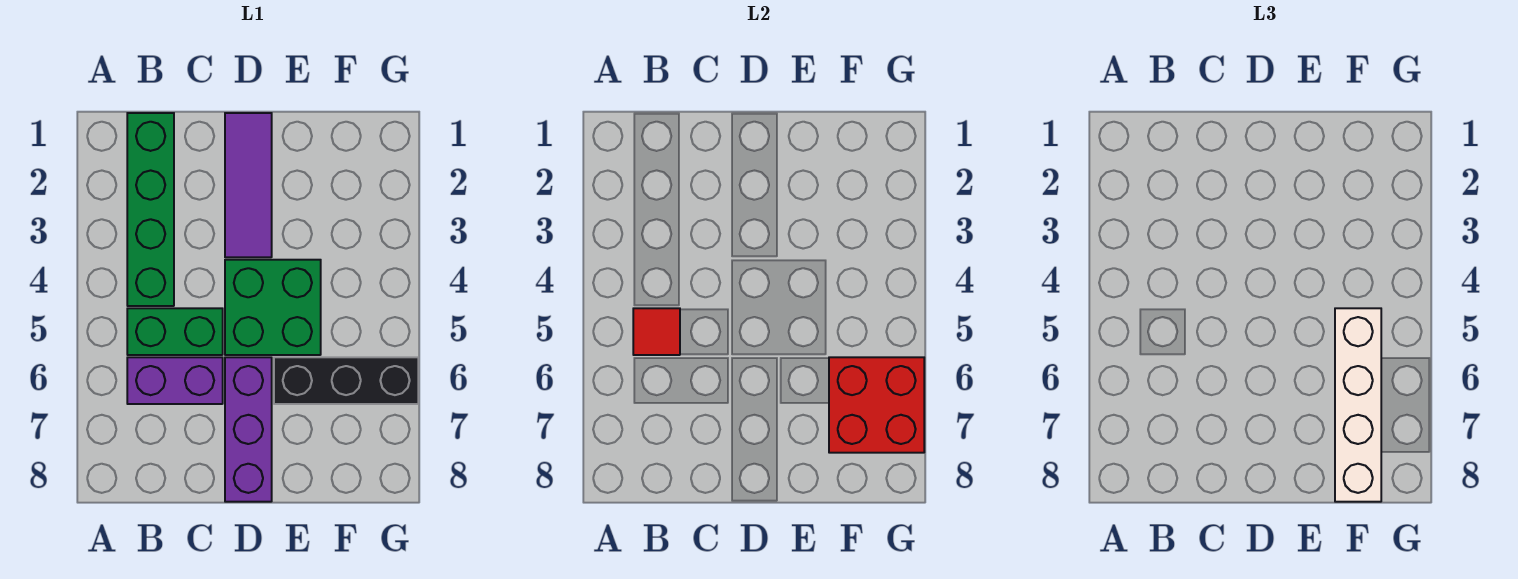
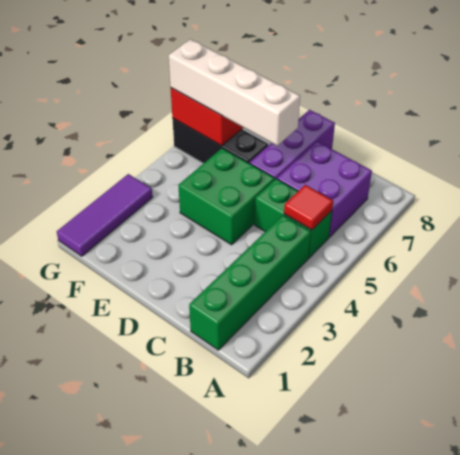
purple brick B6:C6 level 1 -> purple brick B6:C7 level 1
purple tile D1:D3 level 1 -> purple tile G1:G3 level 1
white brick F5:F8 level 3 -> white brick D6:G6 level 3

